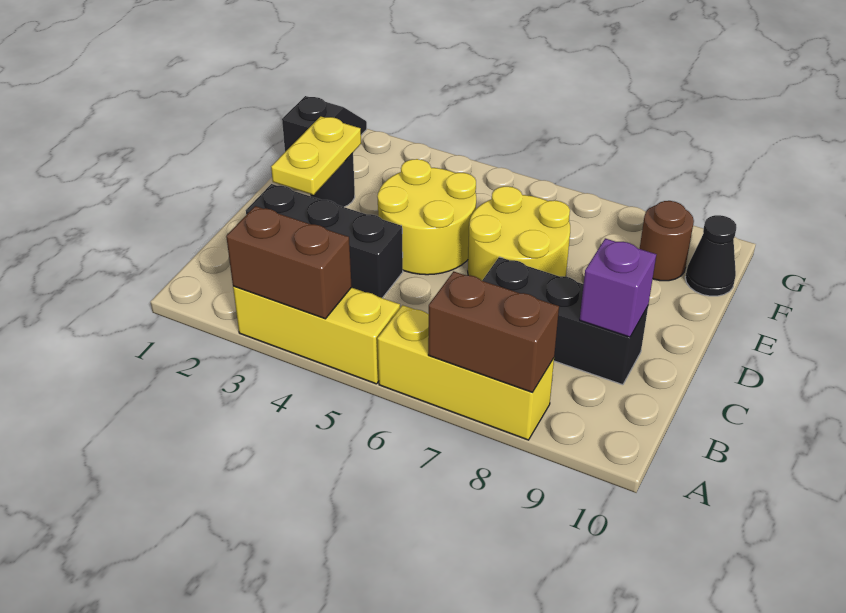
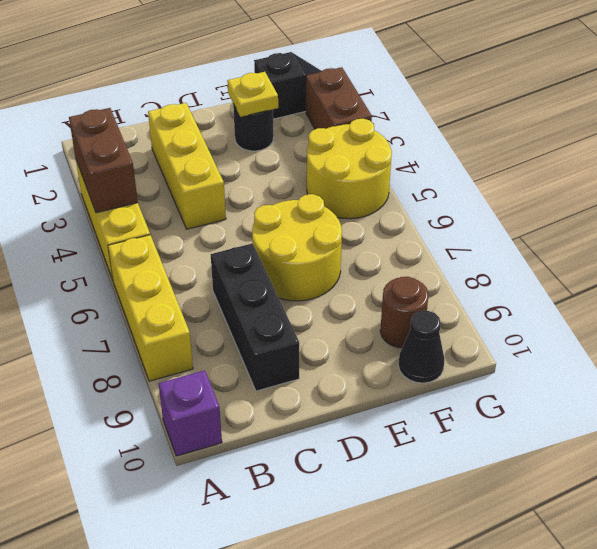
brown brick A7:A8 level 2 -> brown brick G2:G3 level 1
black brick C2:C4 level 1 -> yellow brick C2:C4 level 1
purple brick C9 level 2 -> purple brick A10 level 1
yellow plate D2:E2 level 2 -> yellow plate E2 level 2
yellow round brick D4:E5 level 1 -> yellow round brick F4:G5 level 1

